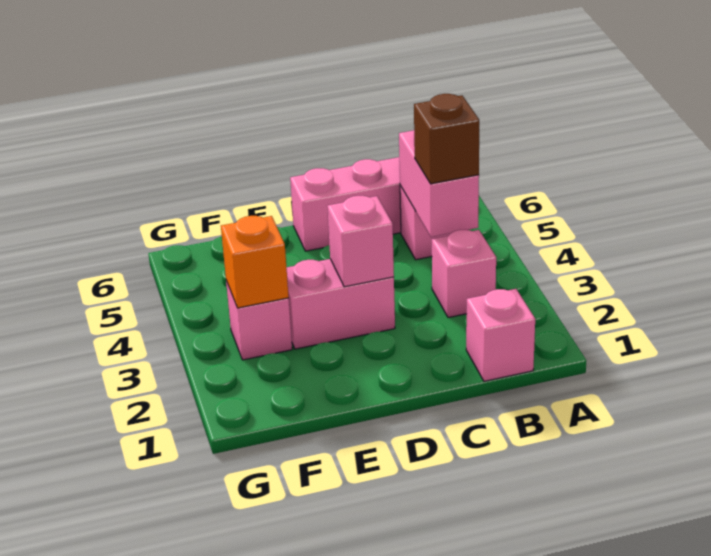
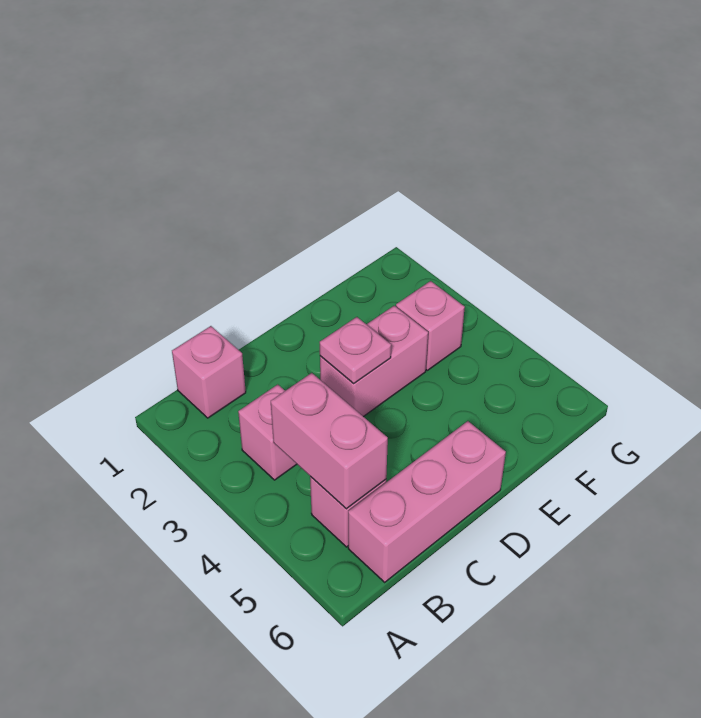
brown brick B4 level 3 -> none
pink brick D3 level 2 -> pink plate D3 level 2
orange brick F3 level 2 -> none

